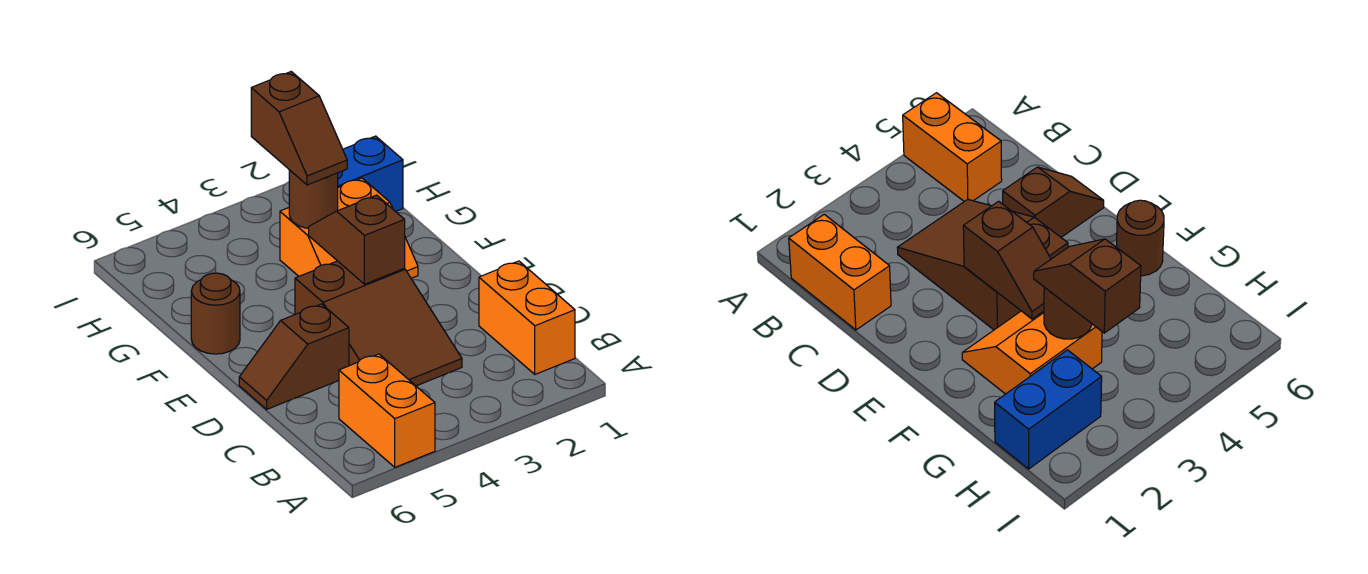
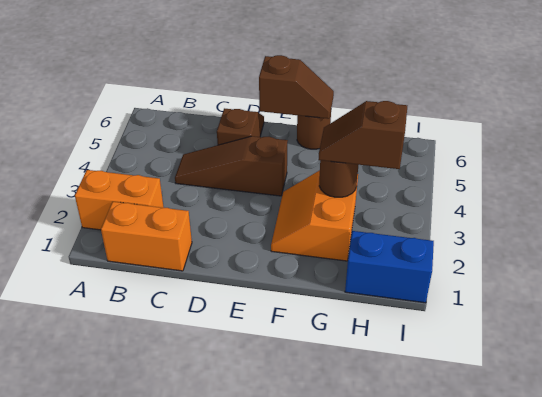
orange brick A5:B5 level 1 -> orange brick A2:B2 level 1
brown slope C3:E4 level 1 top E -> brown slope C4:E4 level 1 top E
brown slope E3:F3 level 2 top E -> brown slope E6:F6 level 2 top E
blue brick H1:H2 level 1 -> blue brick H1:I1 level 1

